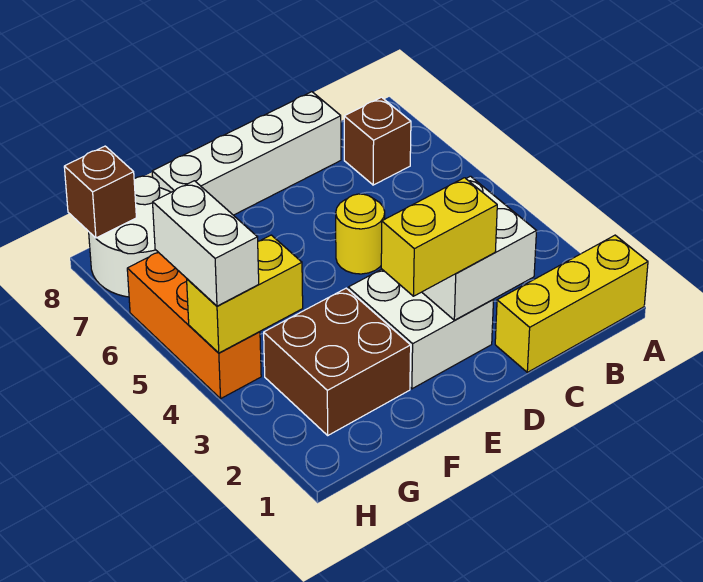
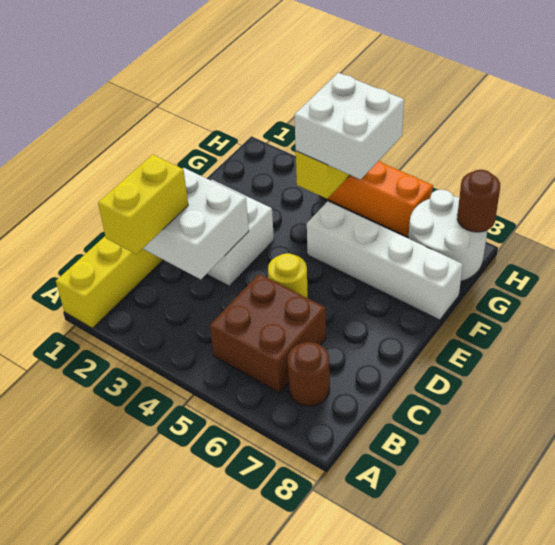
brown brick B7 level 1 -> brown round brick B7 level 1
white brick C8:F8 level 1 -> white brick F5:F8 level 1
yellow brick D2:E2 level 3 -> yellow brick B2:C2 level 3
brown brick F2:G3 level 1 -> brown brick B5:C6 level 1
white brick H4:H5 level 3 -> white brick G4:H5 level 3
brown brick H8 level 2 -> brown round brick H8 level 2

